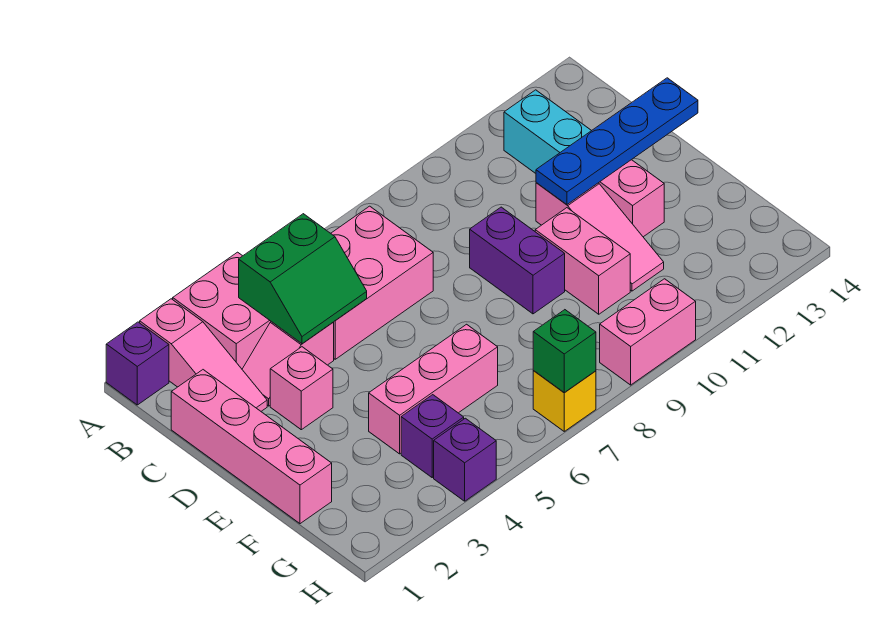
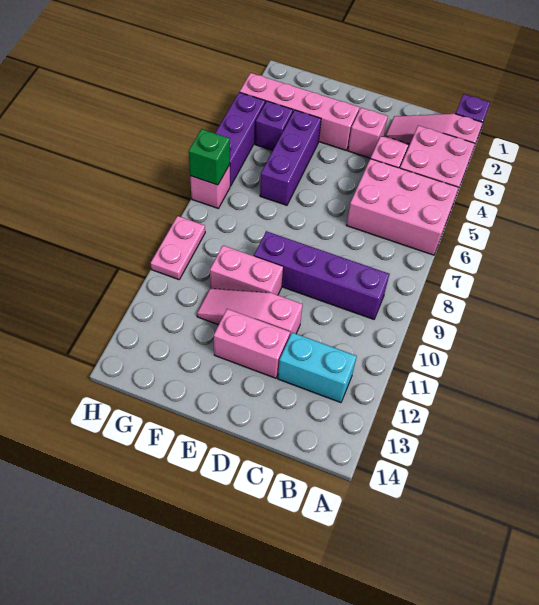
green slope B4:C5 level 2 top B -> none
pink brick B5:C7 level 1 -> pink brick A5:C6 level 1
pink brick C1:F1 level 1 -> pink brick E3:H3 level 1
purple brick D9:E9 level 1 -> purple brick B9:E9 level 1
blue plate D11:D14 level 2 -> none
pink brick F4:F6 level 1 -> purple brick F4:F6 level 1
purple brick H4 level 1 -> purple brick H4:H6 level 1
yellow brick H7 level 1 -> pink brick H7 level 1
pink brick H9:H10 level 1 -> pink plate H9:H10 level 1

